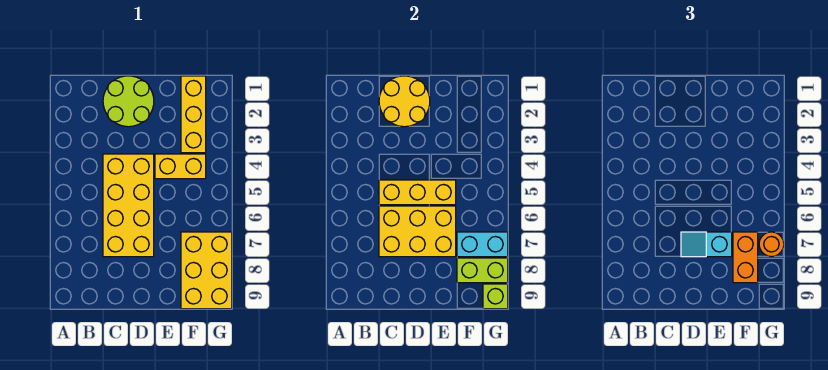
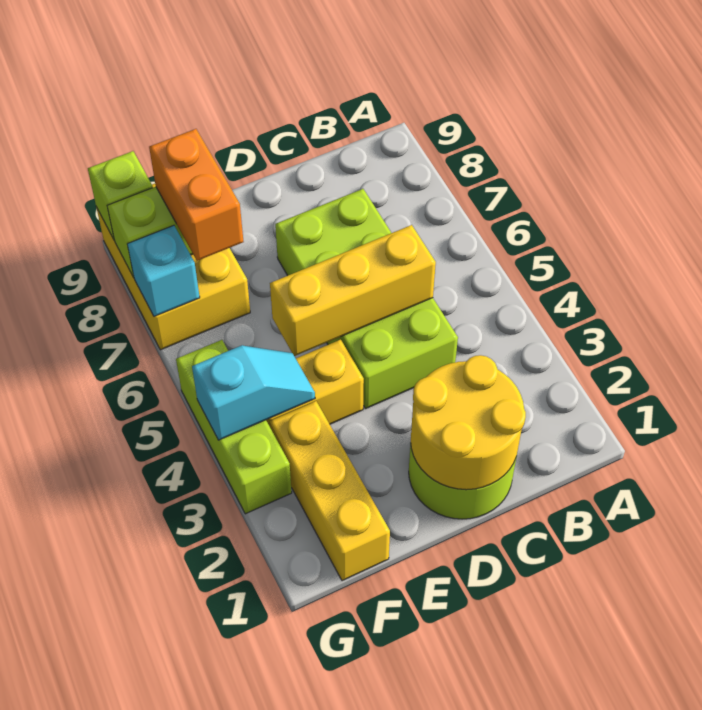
yellow brick C4:D7 level 1 -> lime brick C4:D7 level 1
yellow brick C6:E7 level 2 -> none
cyan slope D7:E7 level 3 top E -> cyan slope F4:G4 level 2 top G
cyan brick F7:G7 level 2 -> cyan brick G7 level 2
none -> lime brick G3:G5 level 1
orange round brick G7 level 3 -> none

